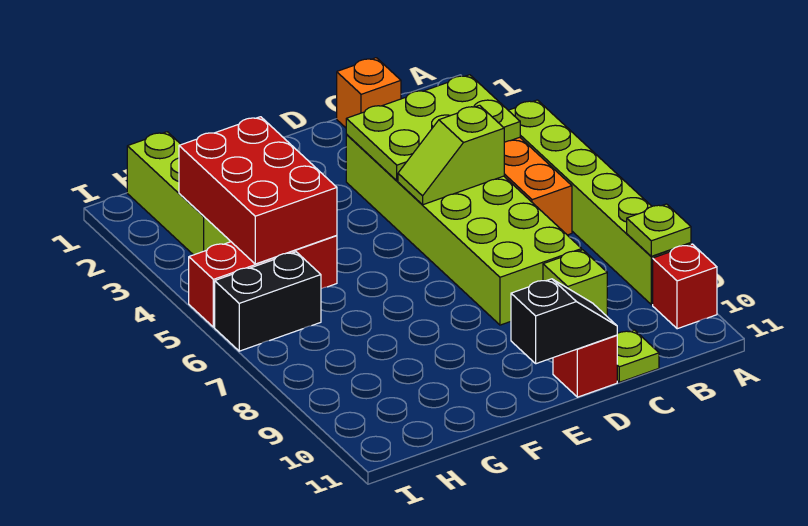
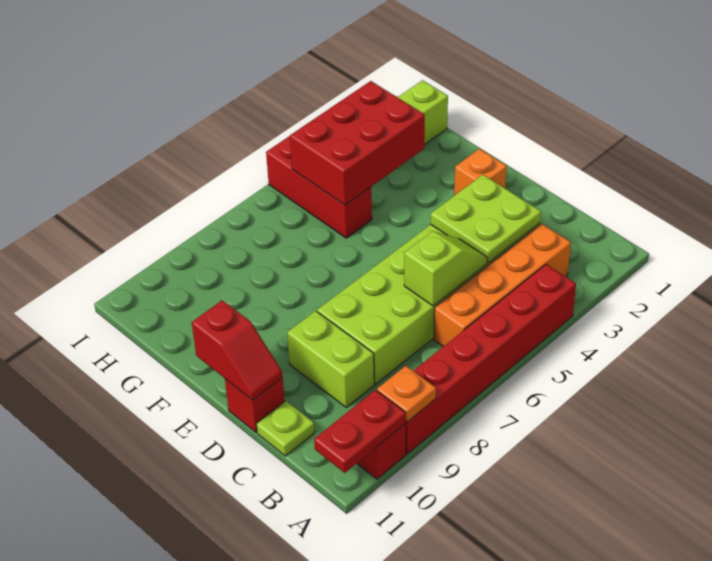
lime brick A4:A9 level 1 -> red brick A4:A9 level 1
lime plate A9 level 2 -> orange plate A9 level 2
none -> red plate A10:A11 level 2
lime plate B3:D4 level 2 -> lime plate C3:D4 level 2
orange brick C1 level 1 -> orange brick E2 level 1
lime slope C5:D5 level 2 top C -> lime slope C5:C6 level 2 top 6
lime brick C9 level 1 -> lime brick C9:D9 level 1
black slope D11:E11 level 2 top E -> red slope D11:E11 level 2 top E
black brick H6:I6 level 1 -> none

